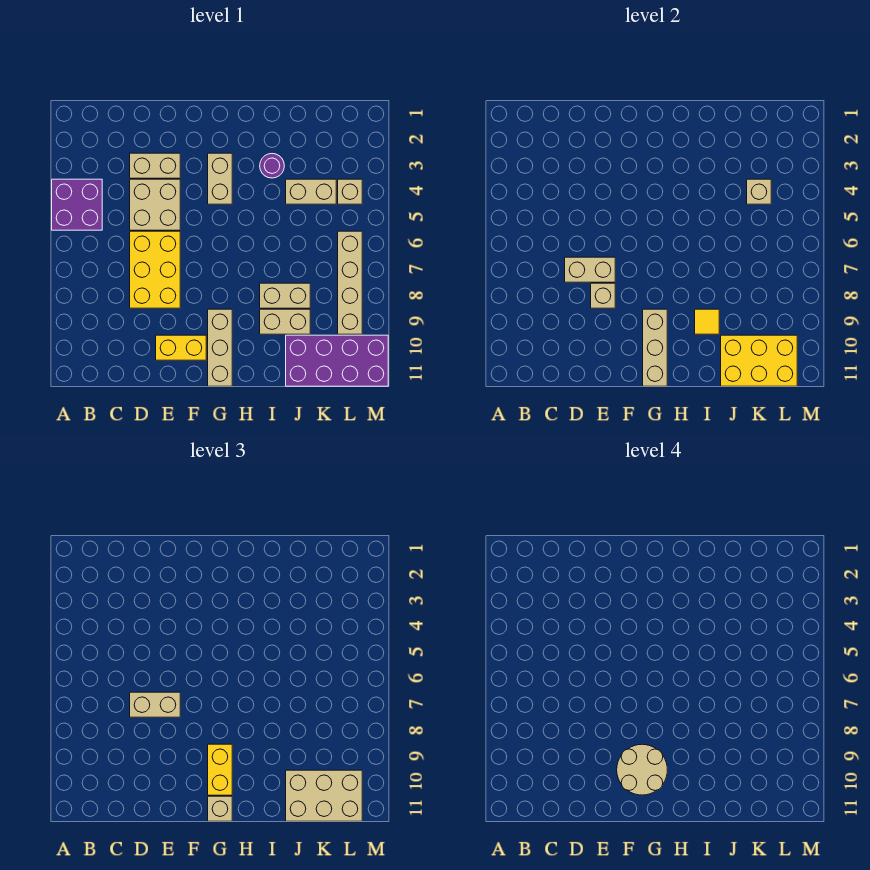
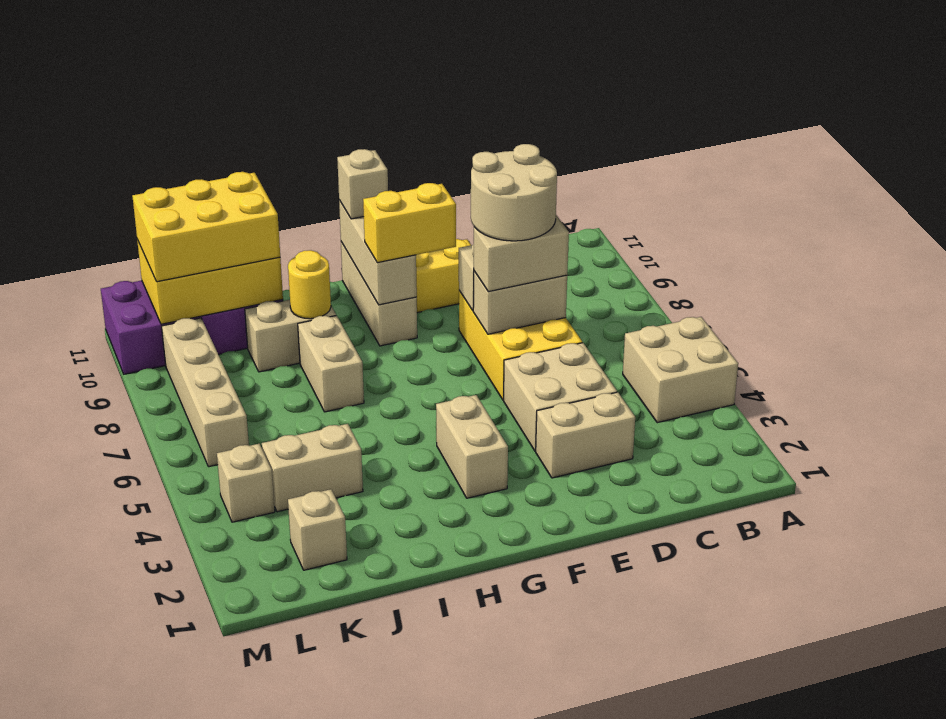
purple brick A4:B5 level 1 -> tan brick A4:B5 level 1
tan round brick F9:G10 level 4 -> tan round brick D7:E8 level 4
yellow brick G9:G10 level 3 -> yellow brick F9:G9 level 3
purple round brick I3 level 1 -> none
tan brick I8:J8 level 1 -> tan brick I7:I8 level 1
yellow tile I9 level 2 -> yellow round brick I9 level 2
tan brick J10:L11 level 3 -> yellow brick J10:L11 level 3
tan brick K4 level 2 -> tan brick K2 level 1

